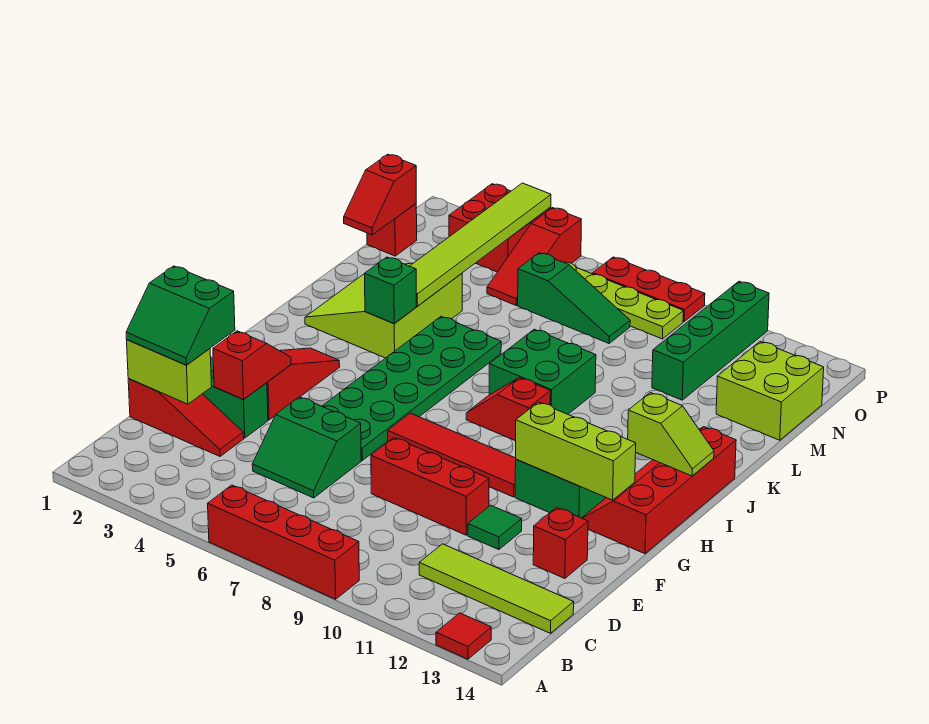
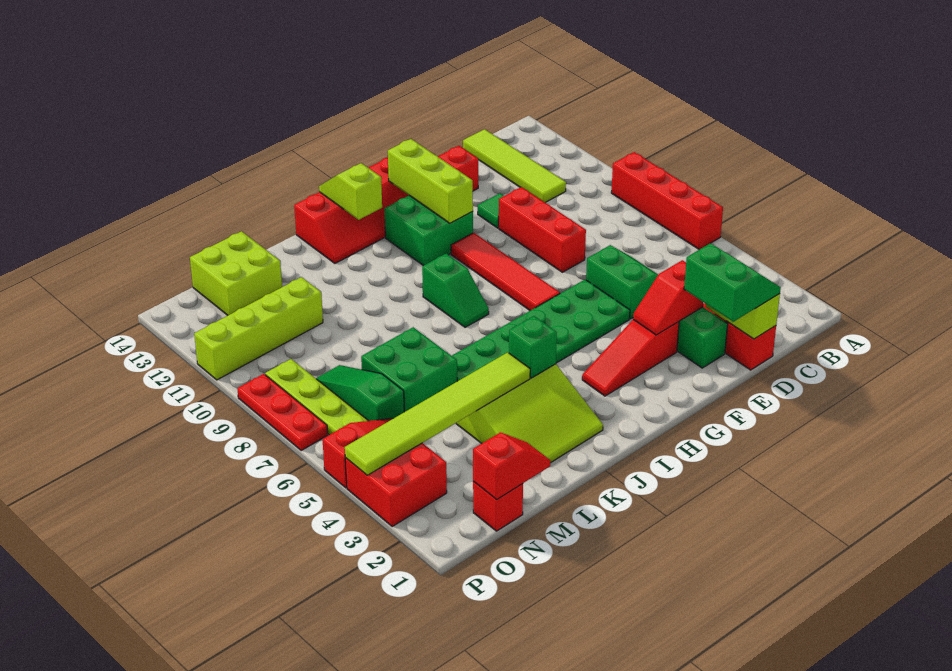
red tile A13 level 1 -> none
red slope I8:I9 level 1 top 9 -> green slope I8:I9 level 1 top 9
green brick J8:K9 level 1 -> green brick L6:M7 level 1
green brick M11:P11 level 1 -> lime brick M11:P11 level 1

